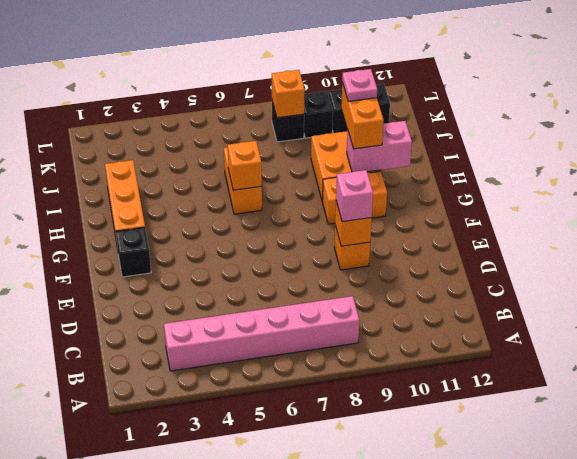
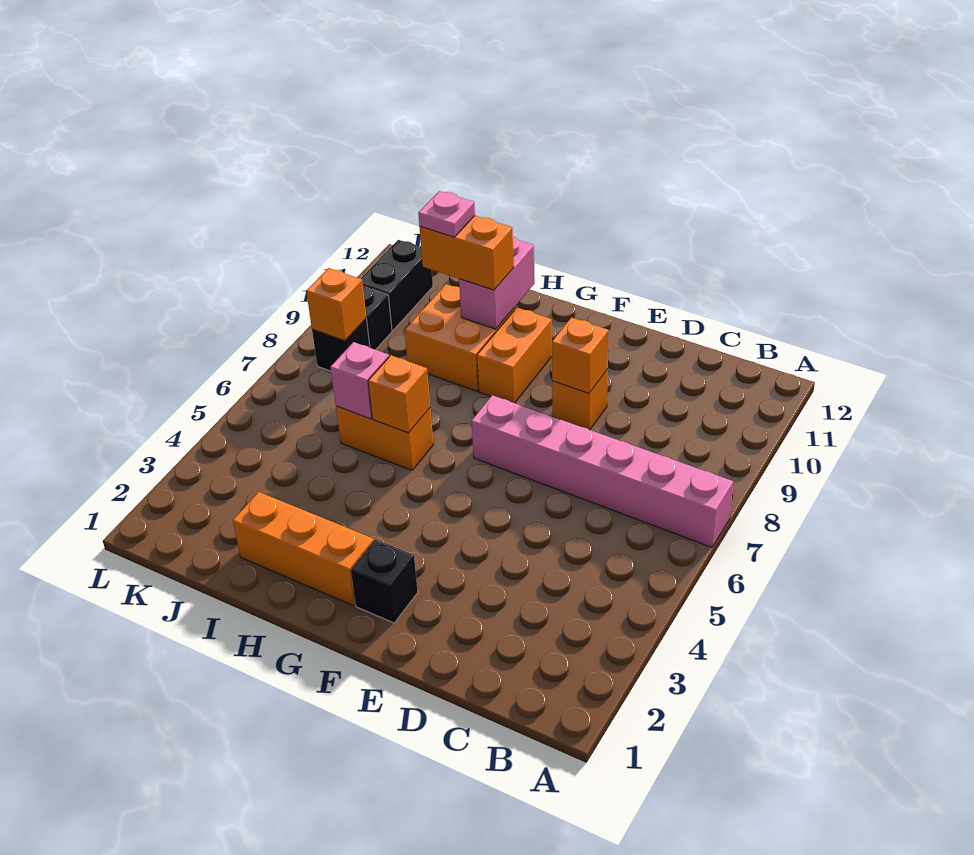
pink brick B3:B8 level 1 -> pink brick A7:F7 level 1
pink brick E9 level 3 -> pink brick I6 level 2

